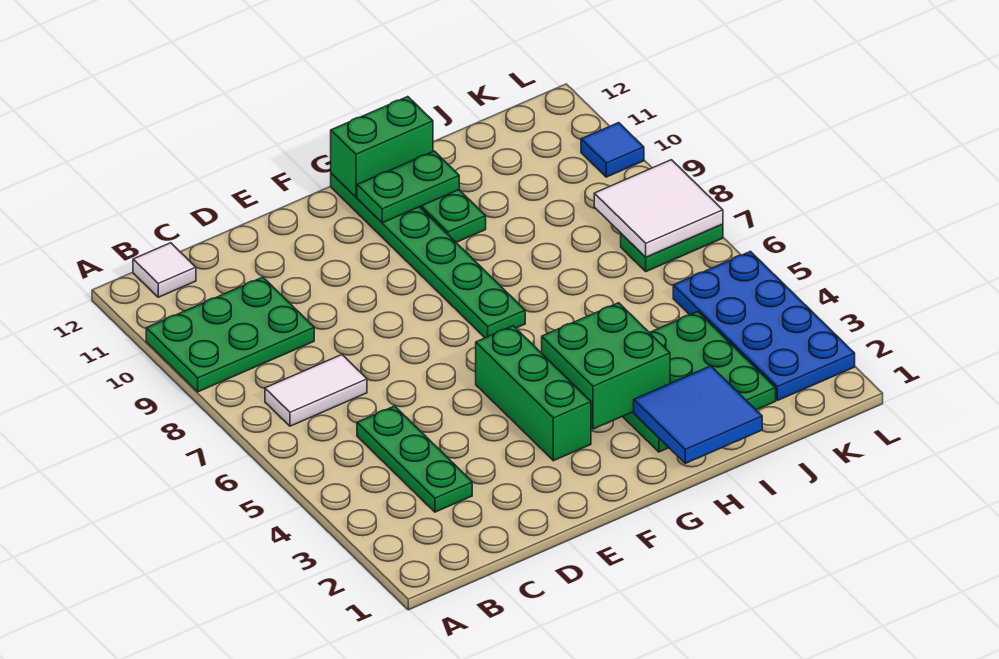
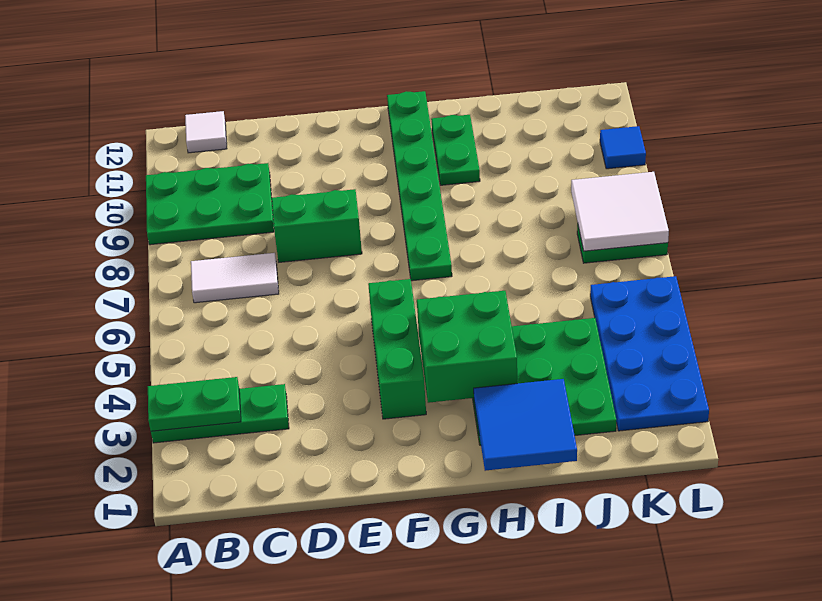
green plate C3:C5 level 1 -> green plate A3:C3 level 1
green plate G11:H11 level 2 -> green plate A3:B3 level 2
green brick G12:H12 level 2 -> green brick D8:E8 level 1

